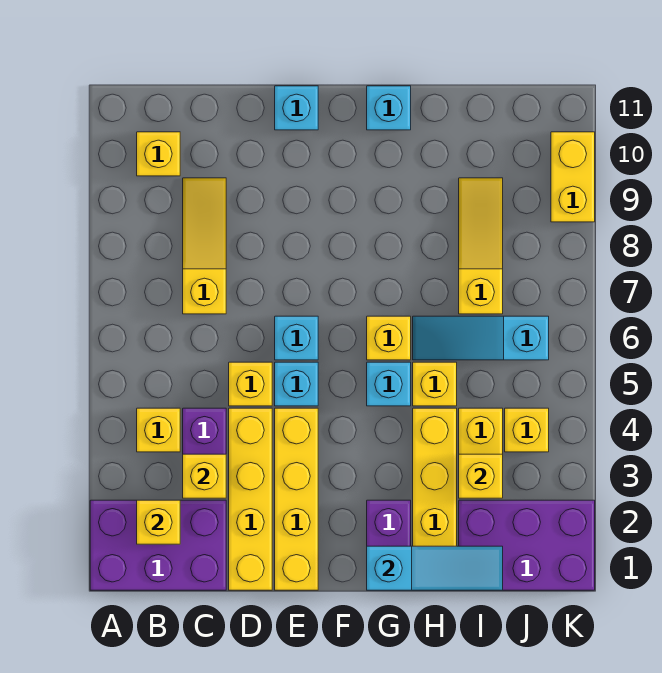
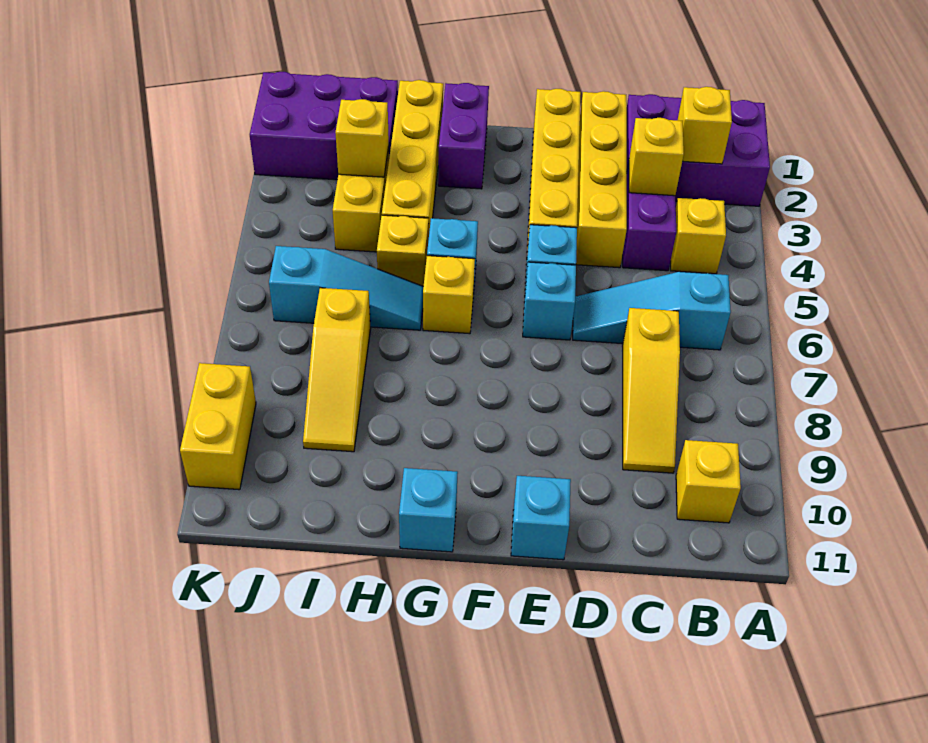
yellow brick D5 level 1 -> none
cyan slope G1:I1 level 2 top G -> cyan slope B6:D6 level 1 top B
yellow brick J4 level 1 -> none

